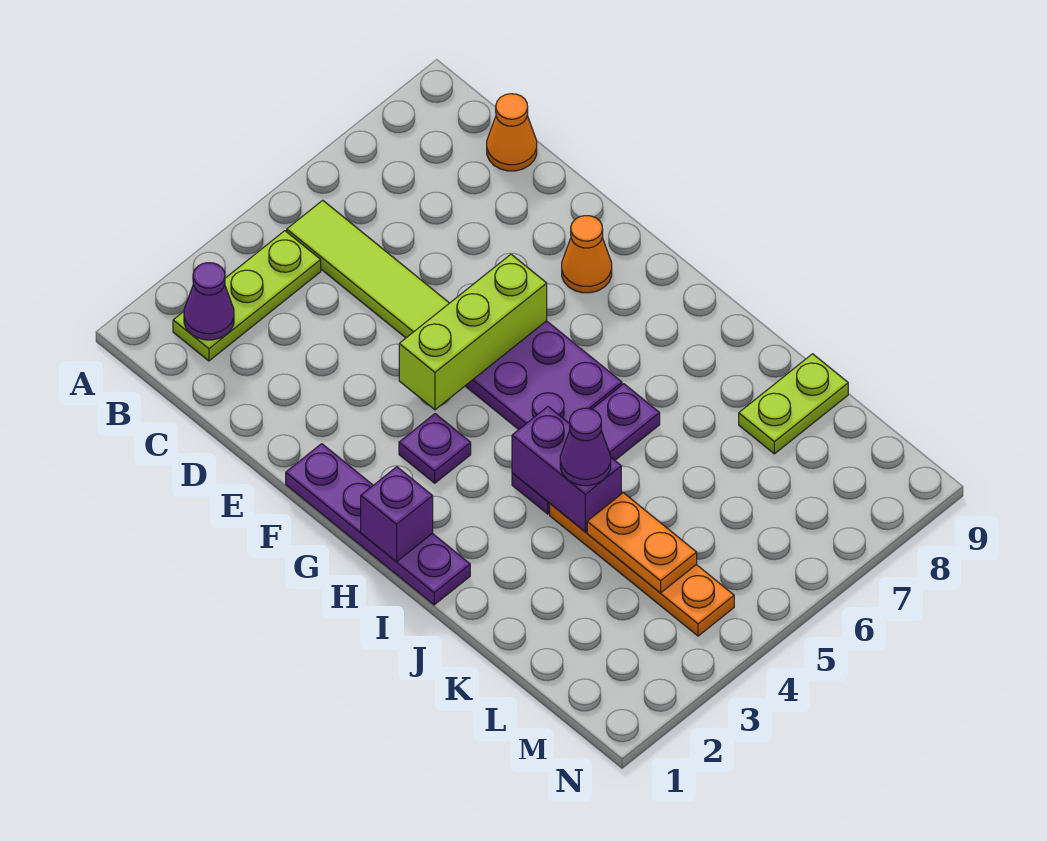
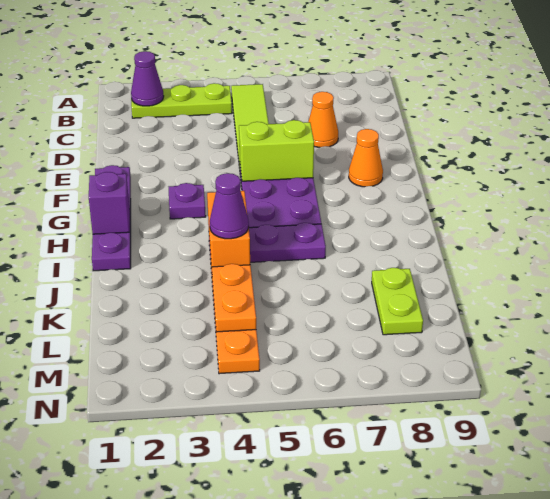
orange cone C9 level 1 -> orange cone D7 level 1
lime brick F4:F6 level 2 -> lime brick F5:F6 level 2
purple brick I4:J4 level 2 -> orange brick I4:J4 level 2
lime plate K8:K9 level 1 -> lime plate K8:L8 level 1

